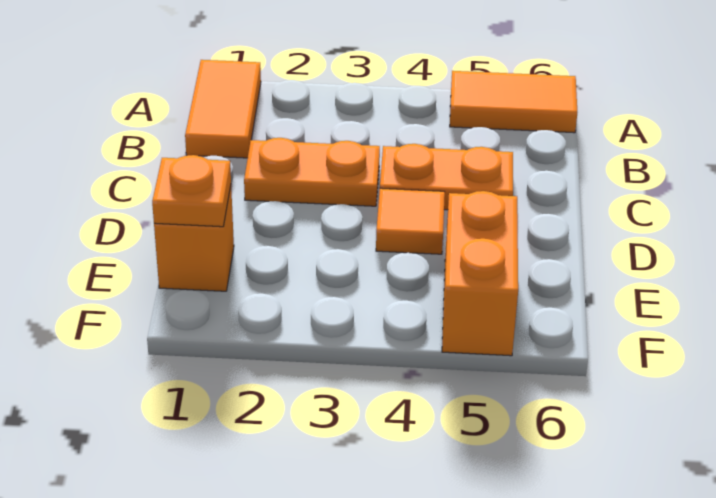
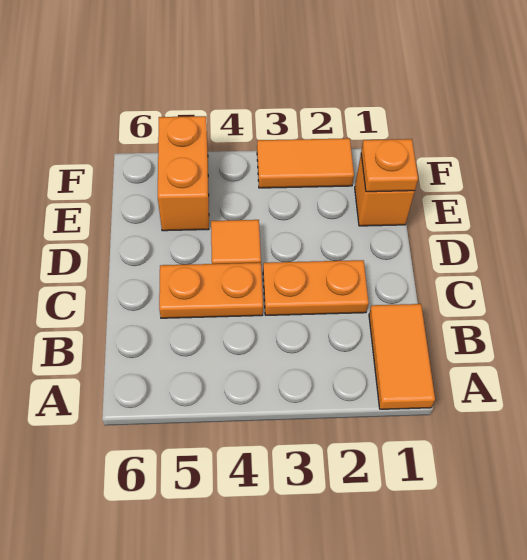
orange tile A5:A6 level 1 -> orange tile F2:F3 level 1

